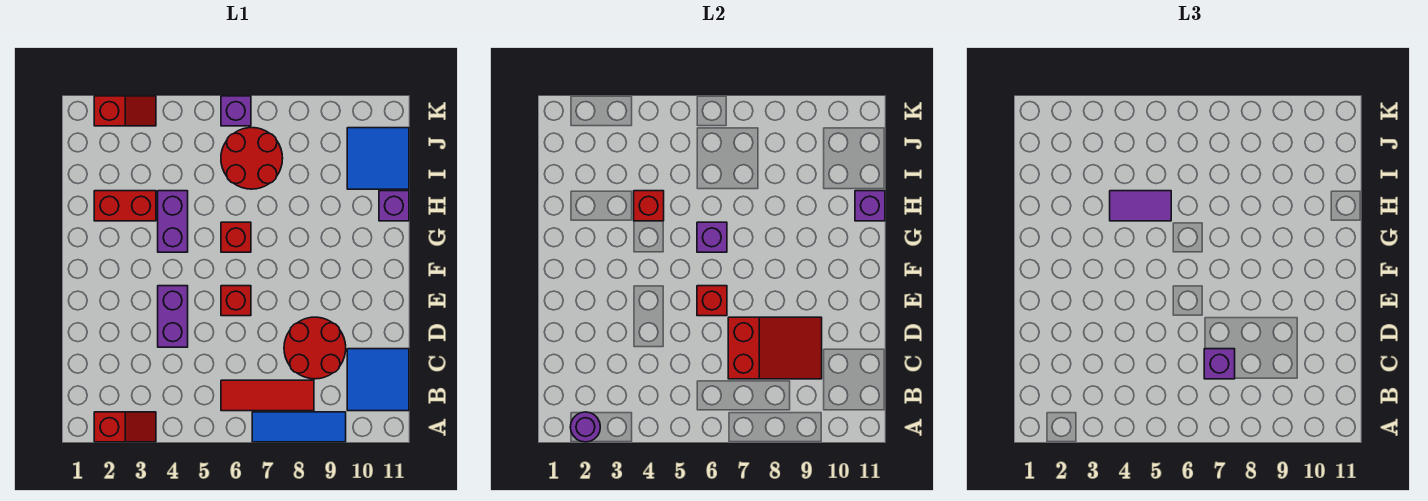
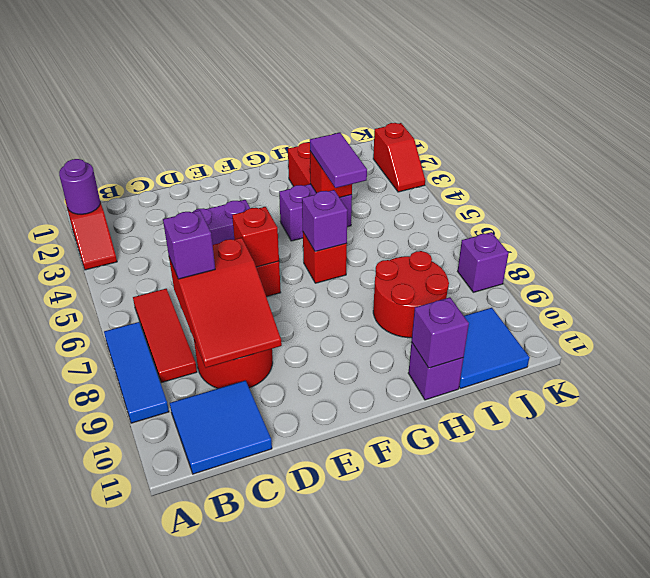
red round brick I6:J7 level 1 -> red round brick H8:I9 level 1
purple brick K6 level 1 -> purple brick K8 level 1

